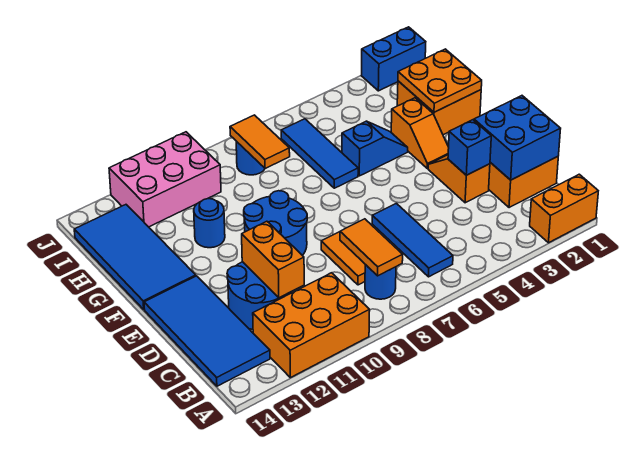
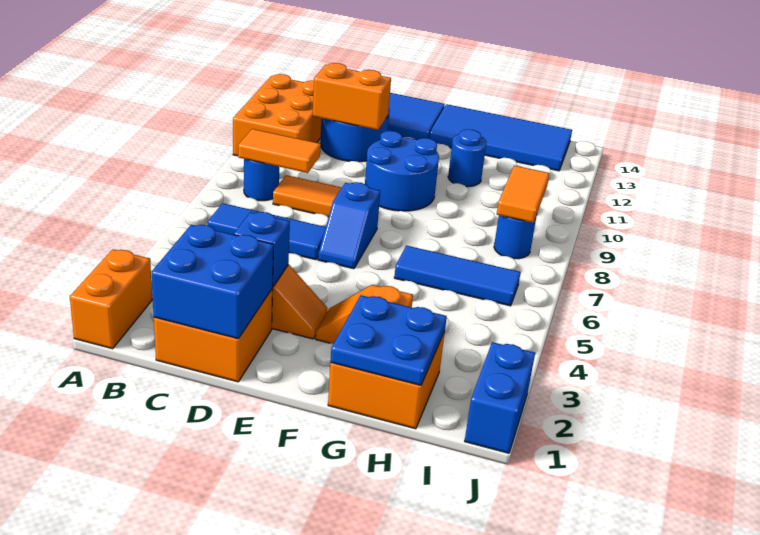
orange plate G1:H2 level 2 -> blue plate G1:H2 level 2
blue slope G4:G5 level 1 top 5 -> blue slope E6:E7 level 1 top 7
orange tile H8:I8 level 2 -> orange tile I8:I9 level 2
pink brick I10:J12 level 1 -> none

